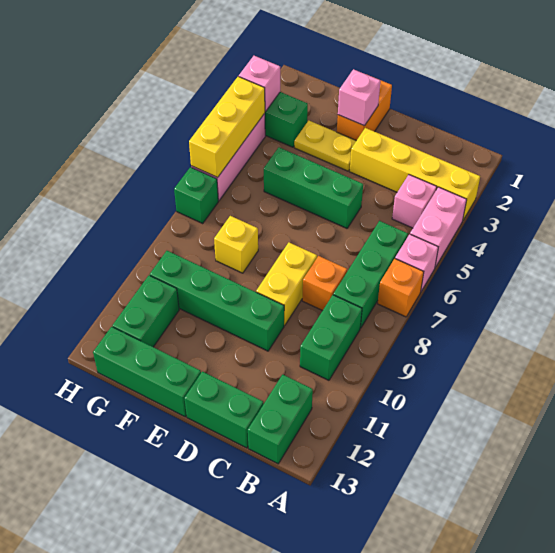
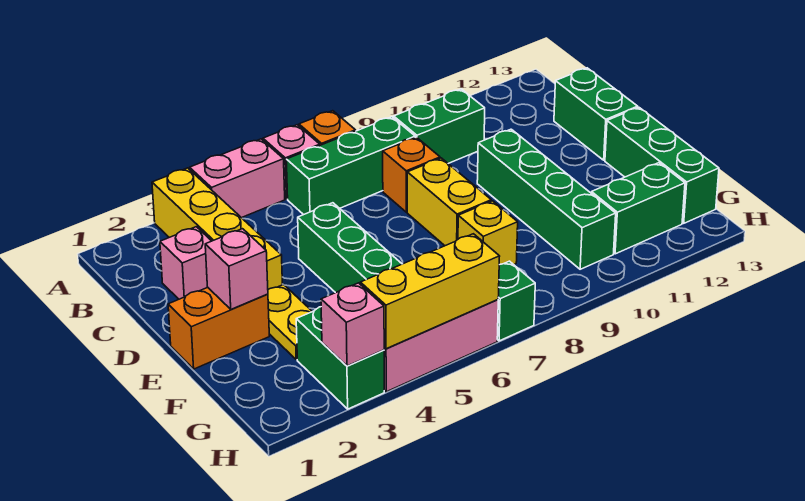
pink brick B4 level 1 -> pink brick C2 level 1
green brick B12:B13 level 1 -> none
yellow brick D8:D9 level 1 -> yellow brick D8:E8 level 1

